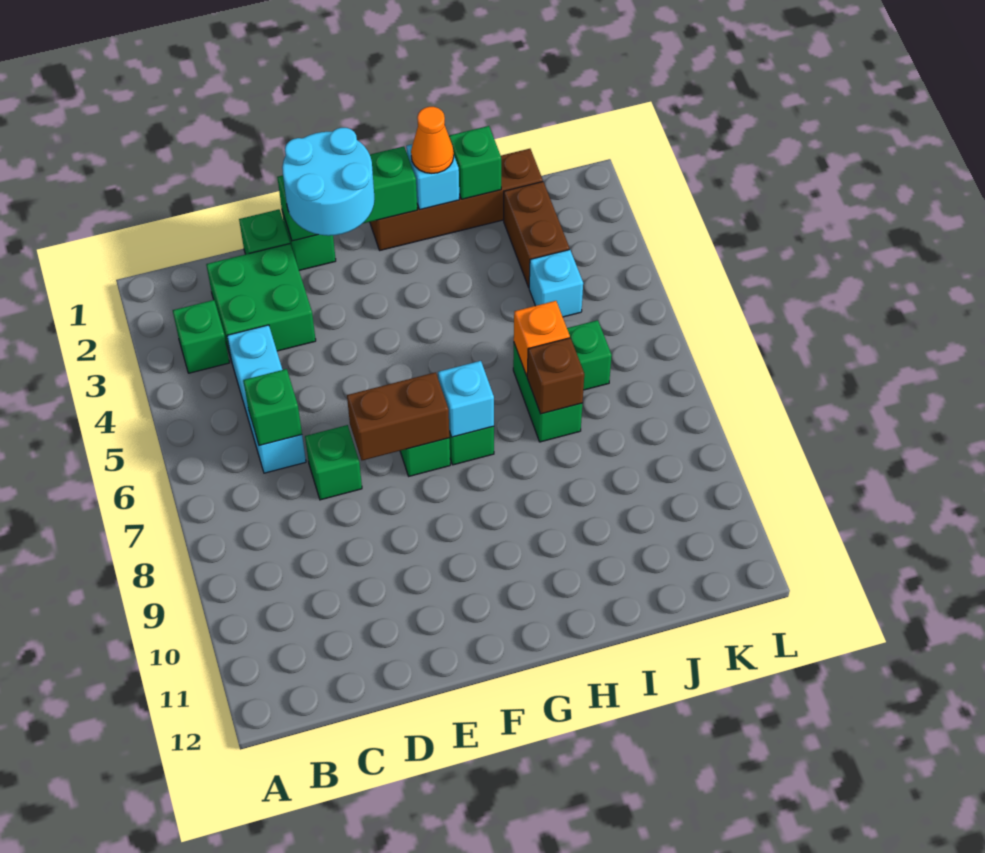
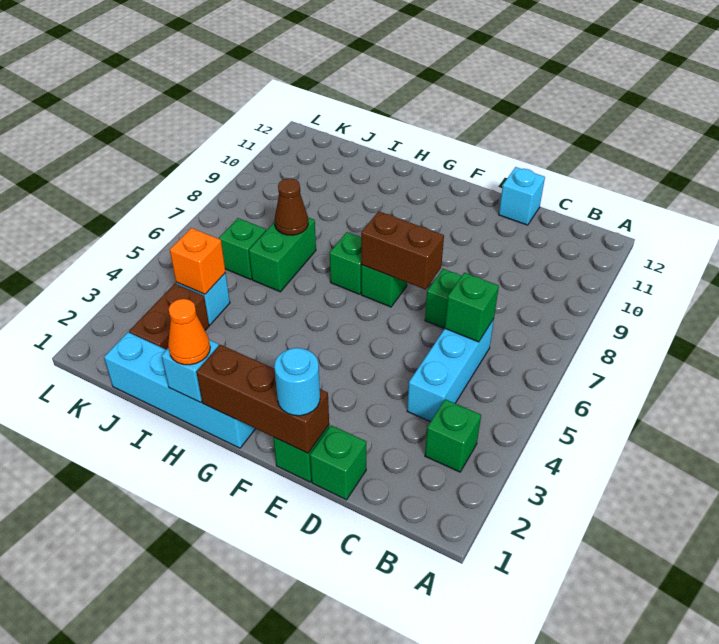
green brick C2:D3 level 1 -> none
green brick E1:G1 level 2 -> brown brick E1:G1 level 2
cyan round brick E1:F2 level 3 -> cyan round brick E1 level 3
brown brick G1:J1 level 1 -> cyan brick G1:J1 level 1
cyan brick G7 level 2 -> cyan brick D12 level 1
green brick I1 level 2 -> none
orange brick I6 level 2 -> orange brick J4 level 2
brown brick I7 level 2 -> brown cone I7 level 2

